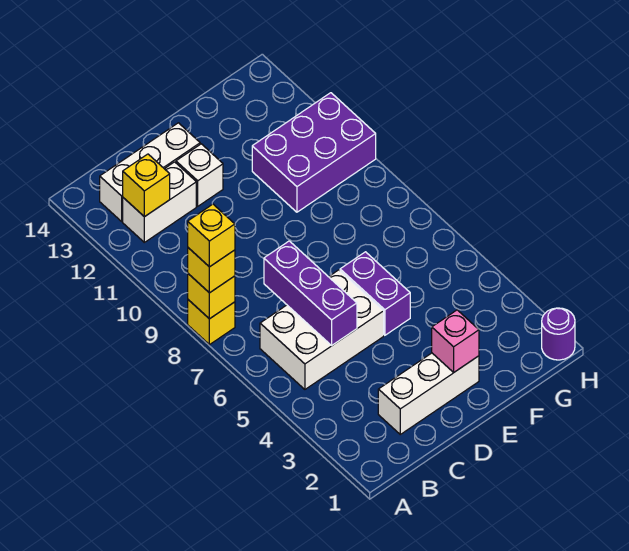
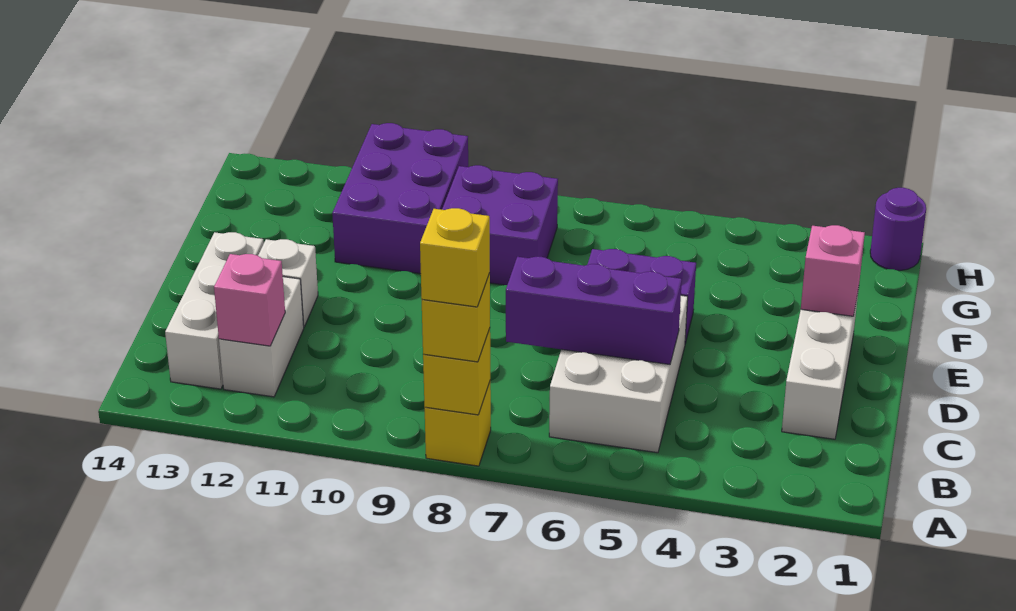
yellow brick B12 level 2 -> pink brick B12 level 2
none -> purple brick F8:G9 level 1

